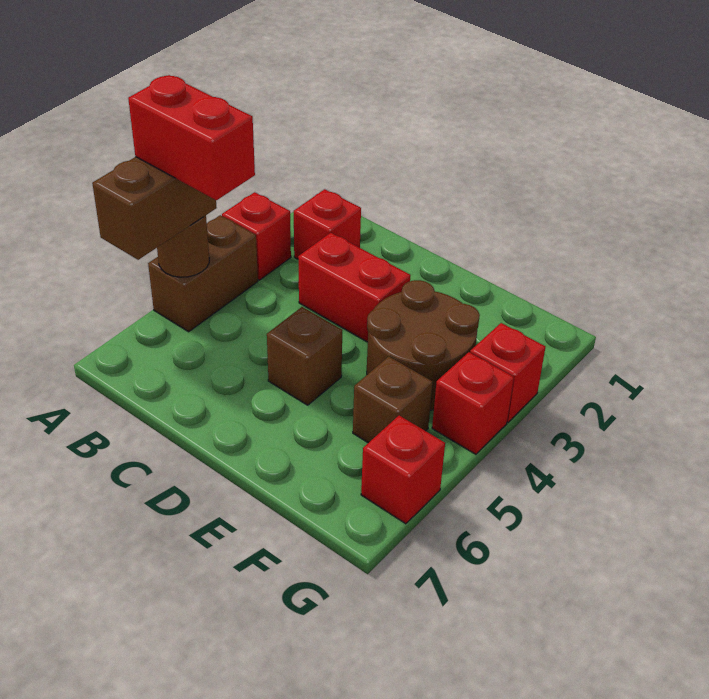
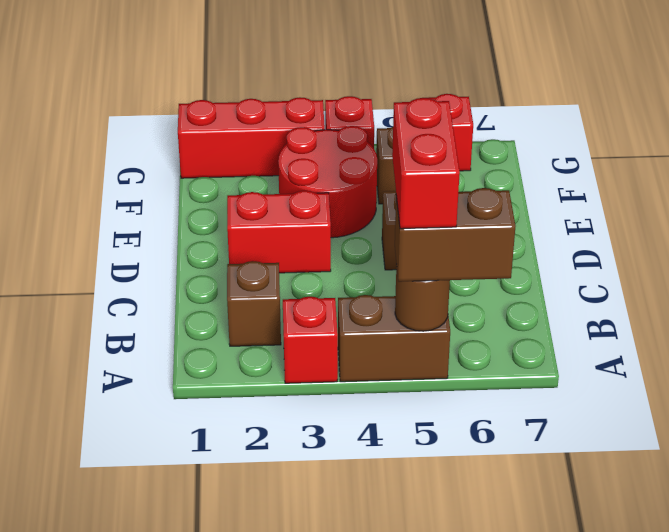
red brick B2 level 1 -> brown brick B2 level 1
red brick C3:D3 level 1 -> red brick D2:D3 level 1
brown round brick E3:F4 level 1 -> red round brick E3:F4 level 1
red brick G3 level 1 -> red brick G1:G3 level 1

